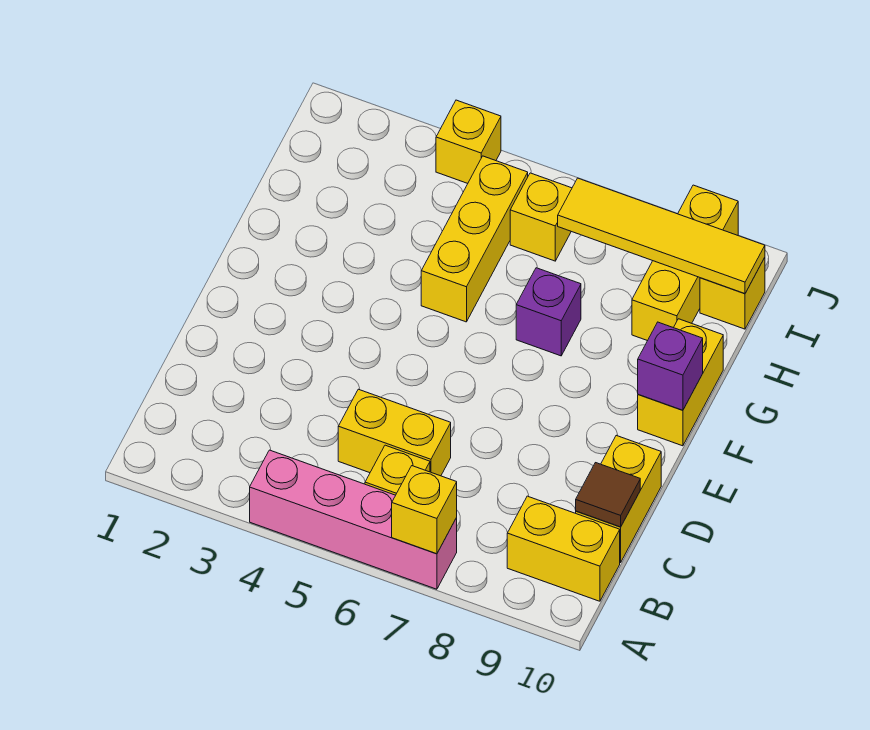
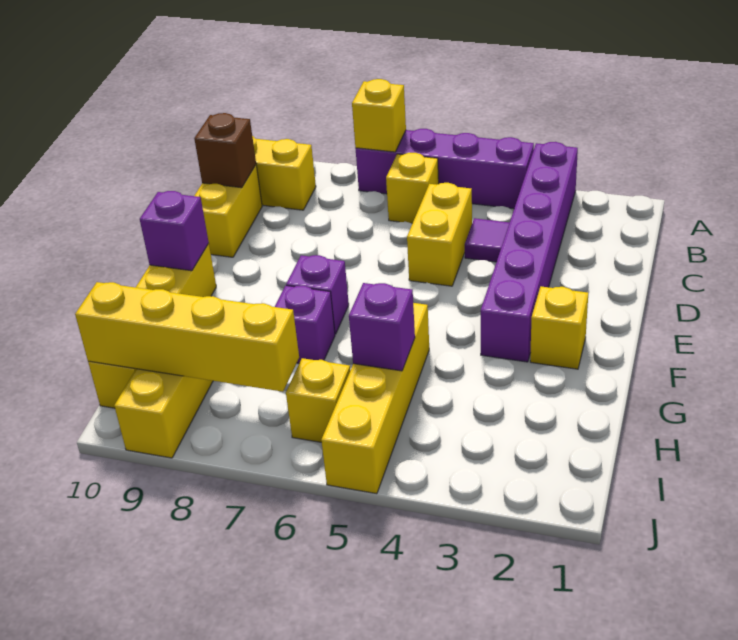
none -> purple brick A3:F3 level 1
pink brick A4:A7 level 1 -> purple brick A4:A7 level 1
none -> purple tile C4 level 1
yellow brick C5:C6 level 1 -> yellow brick C5:D5 level 1
brown tile C10 level 2 -> brown brick C10 level 2
none -> purple brick F7 level 1
yellow brick G5:I5 level 1 -> yellow brick G5:J5 level 1
none -> purple brick H5 level 2
yellow tile I7:I10 level 2 -> yellow brick I7:I10 level 2
yellow brick J4 level 1 -> yellow brick F2 level 1

